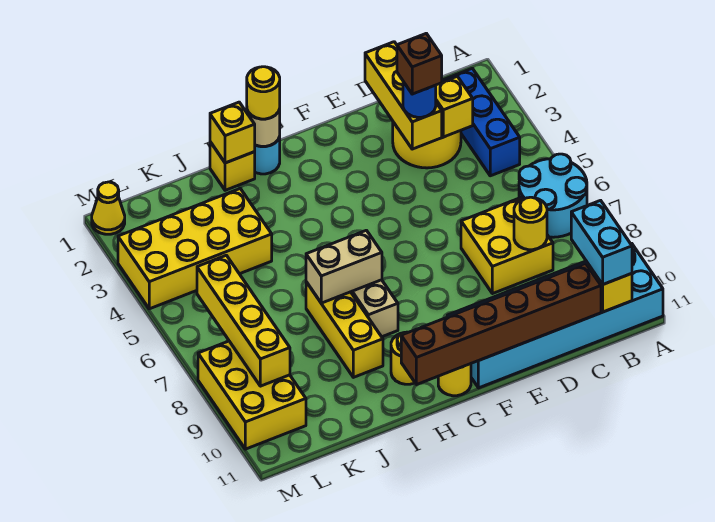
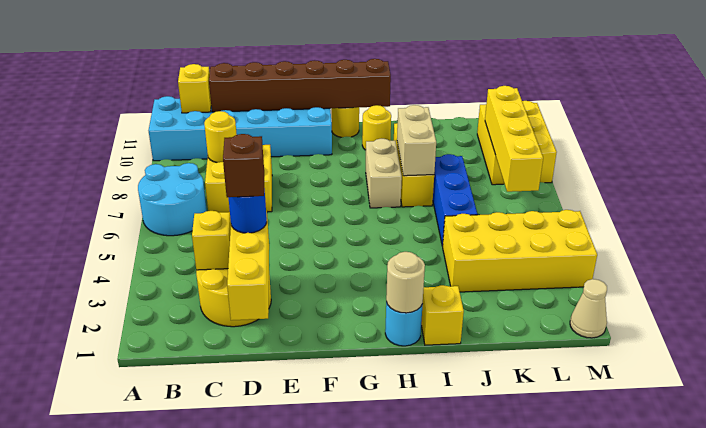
blue brick B2:B4 level 1 -> blue brick J5:J7 level 1
cyan brick B10:B11 level 3 -> none
yellow round brick H1 level 3 -> none
tan brick H7:I7 level 2 -> tan brick I7:I8 level 2
yellow brick I1 level 2 -> none
yellow cone M1 level 1 -> tan cone M1 level 1

